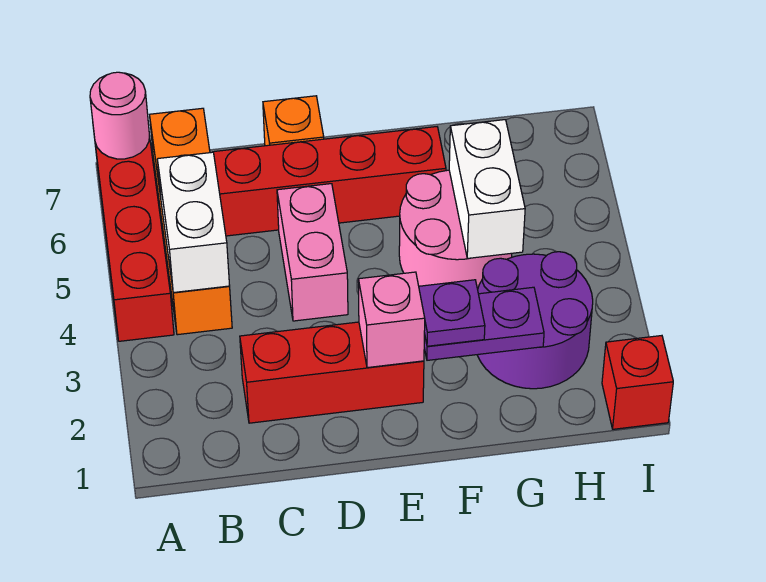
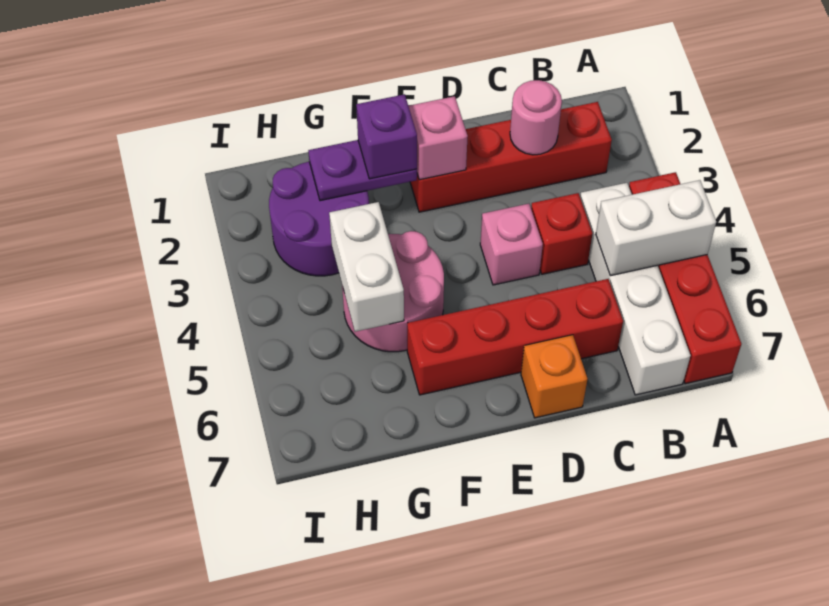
pink round brick A7 level 2 -> pink round brick C2 level 2
orange brick B4:B7 level 1 -> white brick B4:B7 level 1
white brick B4:B5 level 2 -> white brick A5:B5 level 2
red brick C2:E2 level 1 -> red brick B2:E2 level 1
pink brick D4:D5 level 1 -> pink brick D4 level 1
purple plate F2 level 3 -> purple brick F2 level 3
red brick I1 level 1 -> red brick C4 level 1

